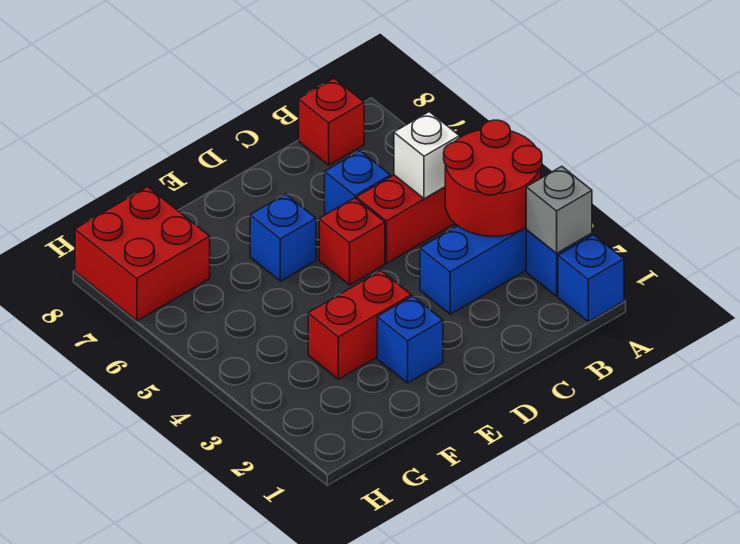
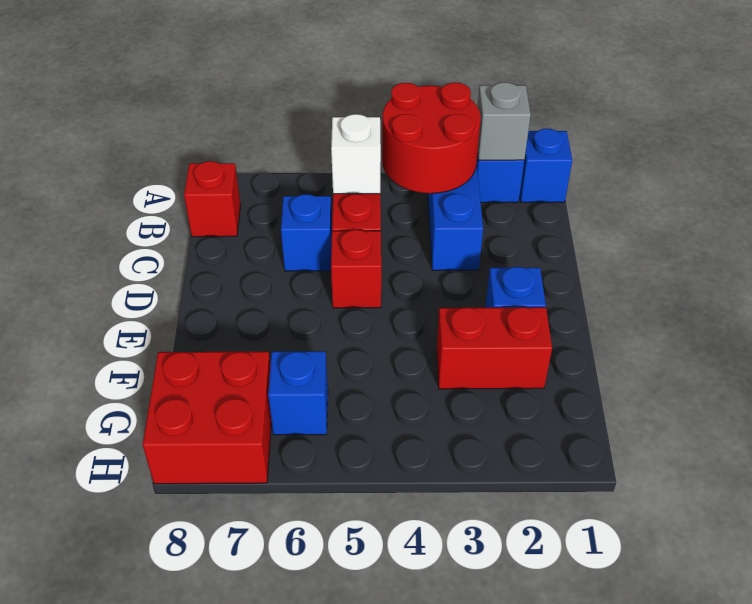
red brick E3:F3 level 1 -> red brick F2:F3 level 1
blue brick E6 level 1 -> blue brick G6 level 1

